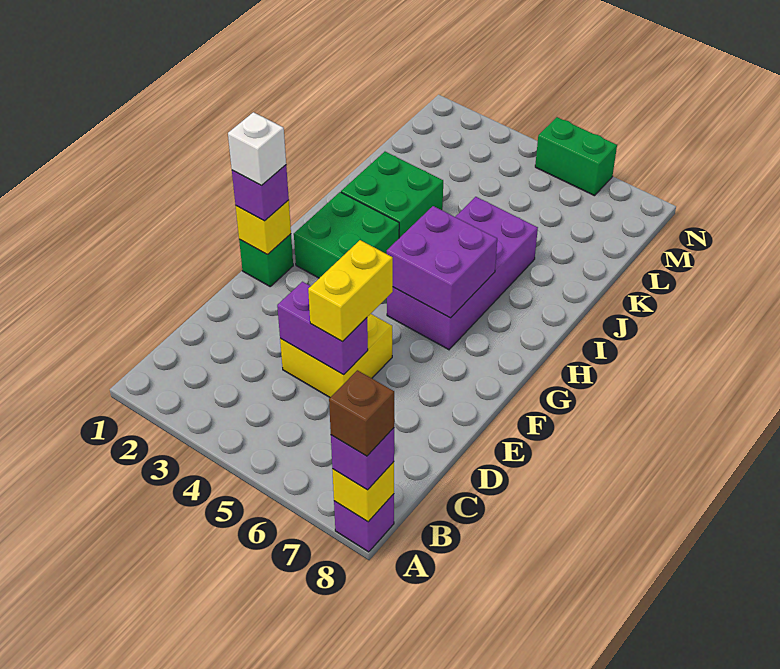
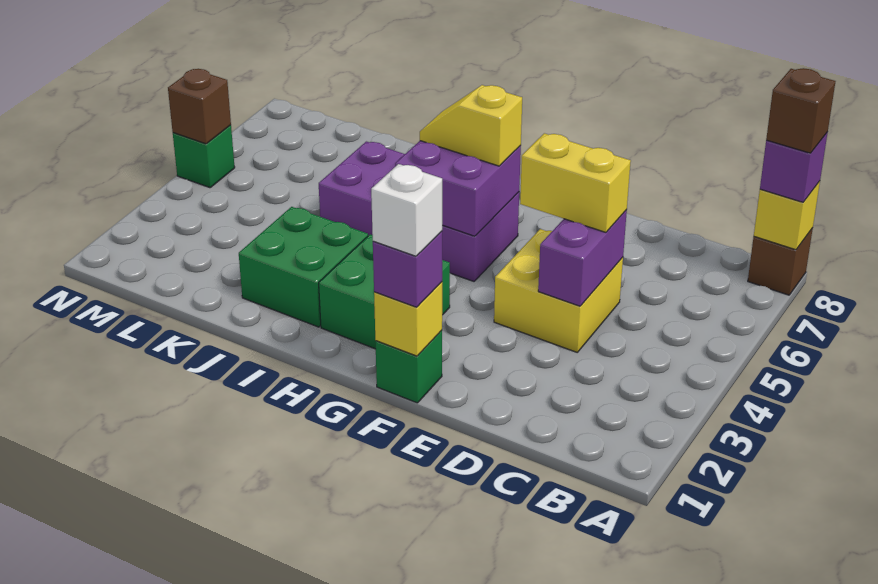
purple brick A8 level 1 -> brown brick A8 level 1
none -> yellow slope G6:H6 level 3 top G
green brick N5:N6 level 1 -> green brick N5 level 1
none -> brown brick N5 level 2

